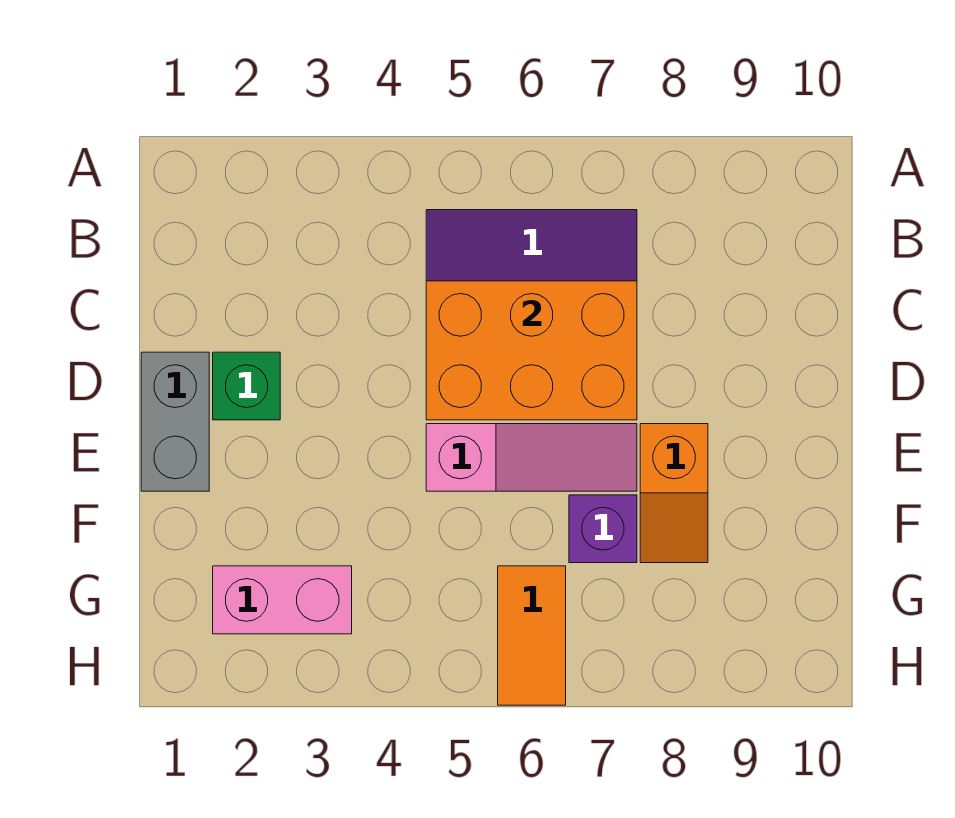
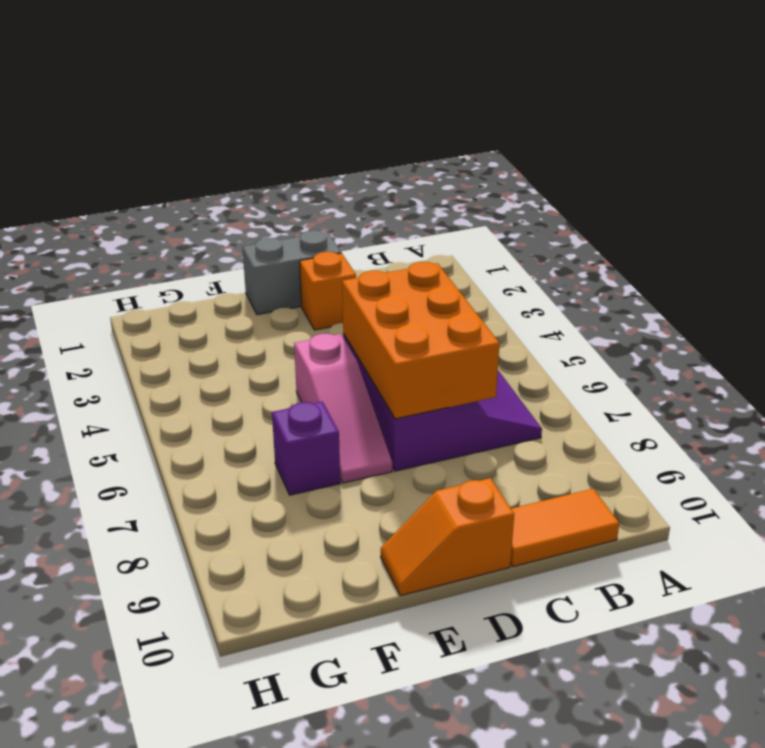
green brick D2 level 1 -> orange brick D2 level 1
orange slope E8:F8 level 1 top E -> orange slope D10:E10 level 1 top D
pink brick G2:G3 level 1 -> none
orange tile G6:H6 level 1 -> orange tile B10:C10 level 1

